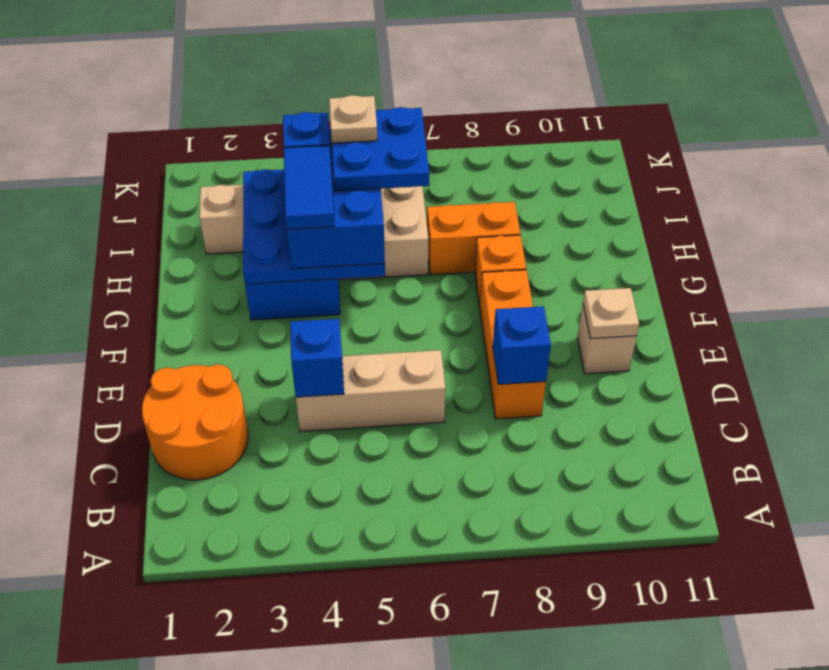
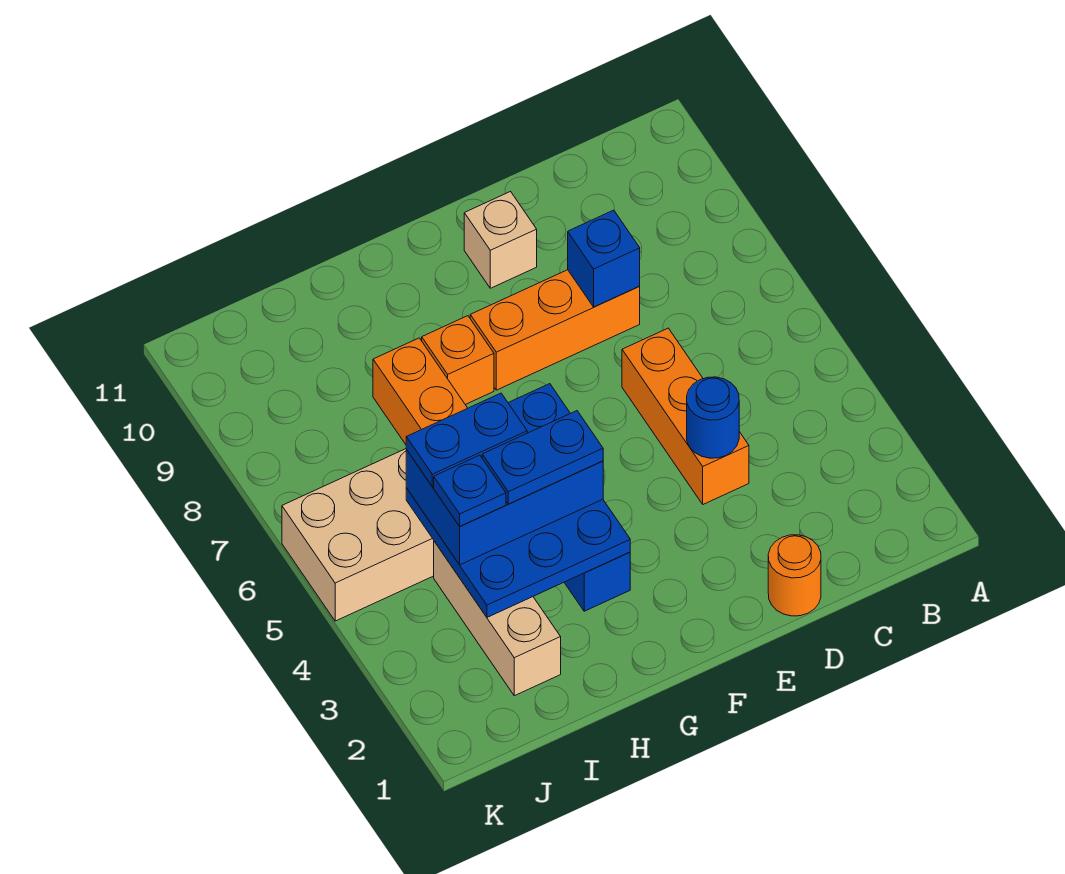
orange round brick C1:D2 level 1 -> orange round brick D1 level 1
tan brick D4:D6 level 1 -> orange brick D4:D6 level 1
blue brick D4 level 2 -> blue round brick D4 level 2
tan plate E10 level 2 -> none
blue tile G4:H4 level 4 -> blue plate G4:H4 level 4
blue plate H5:I6 level 4 -> blue plate H5:I5 level 4
tan plate I5 level 5 -> none

